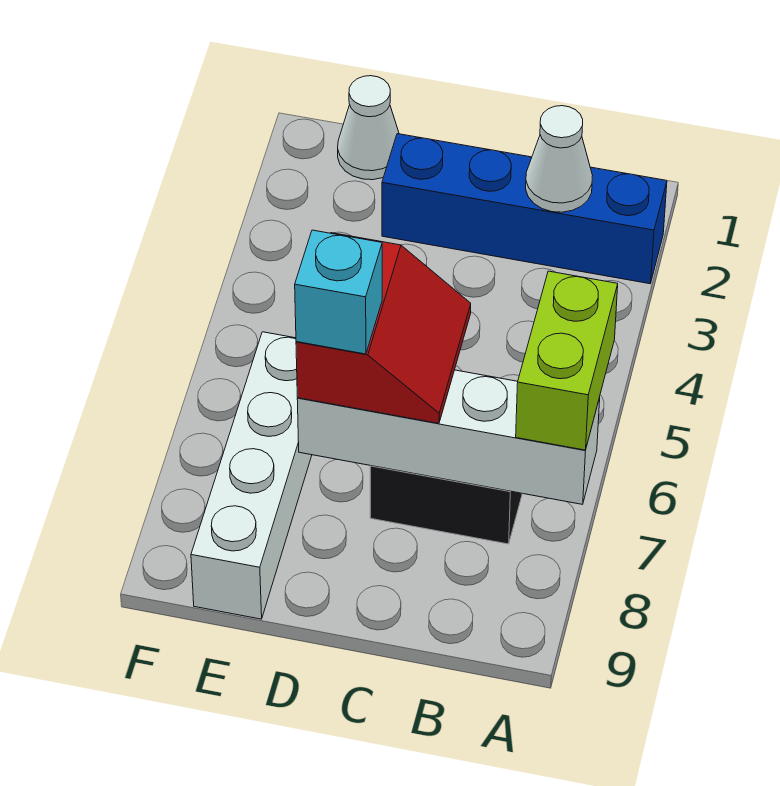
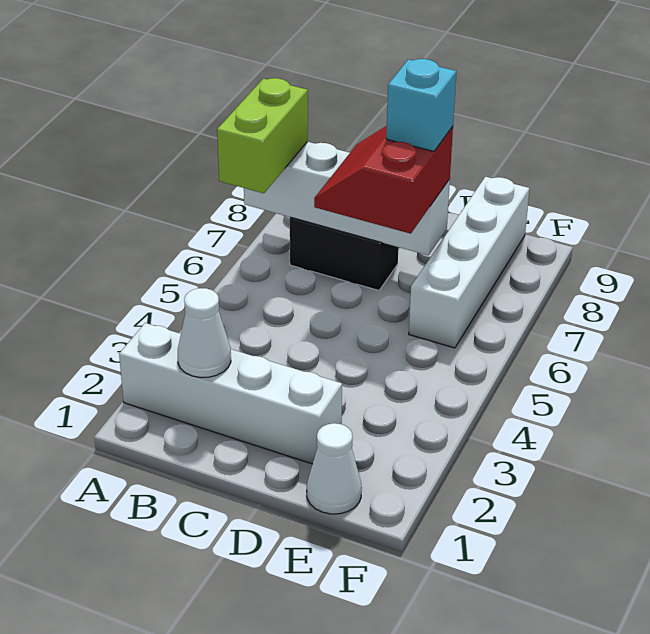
blue brick A2:D2 level 1 -> white brick A2:D2 level 1

